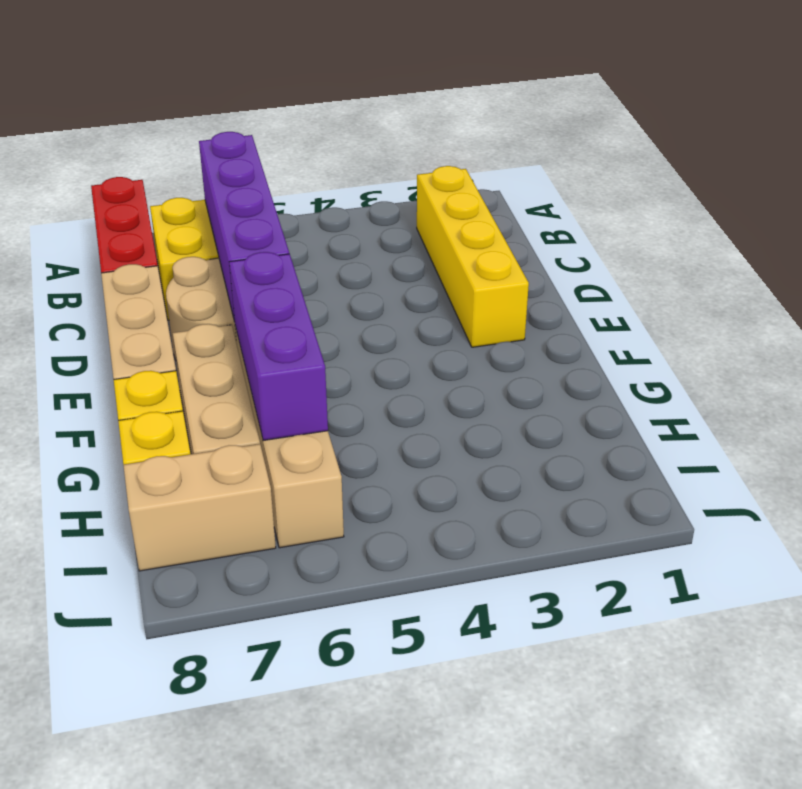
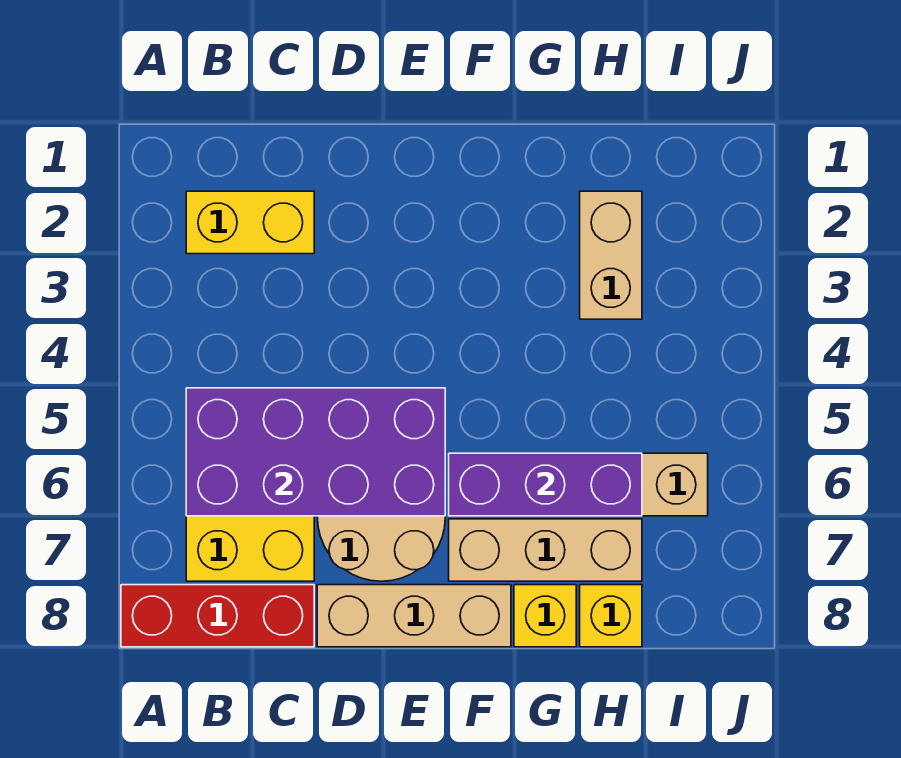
yellow brick B2:E2 level 1 -> yellow brick B2:C2 level 1
purple brick B6:E6 level 2 -> purple brick B5:E6 level 2
tan brick I7:I8 level 1 -> tan brick H2:H3 level 1

